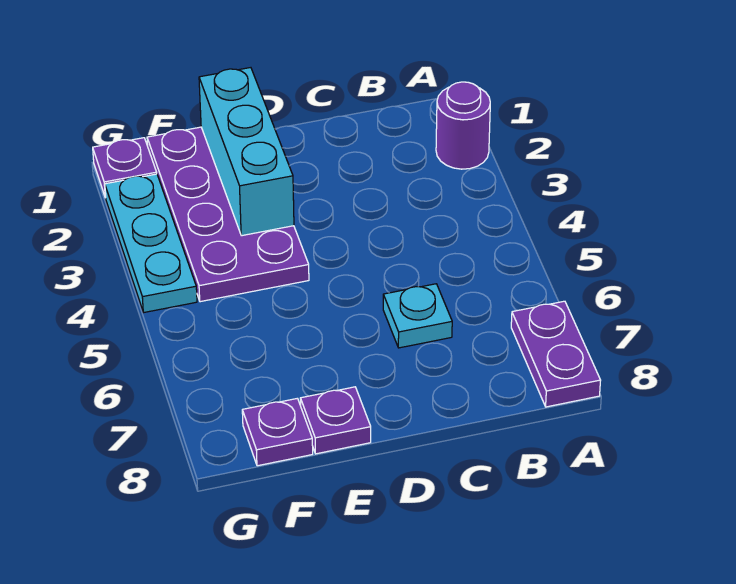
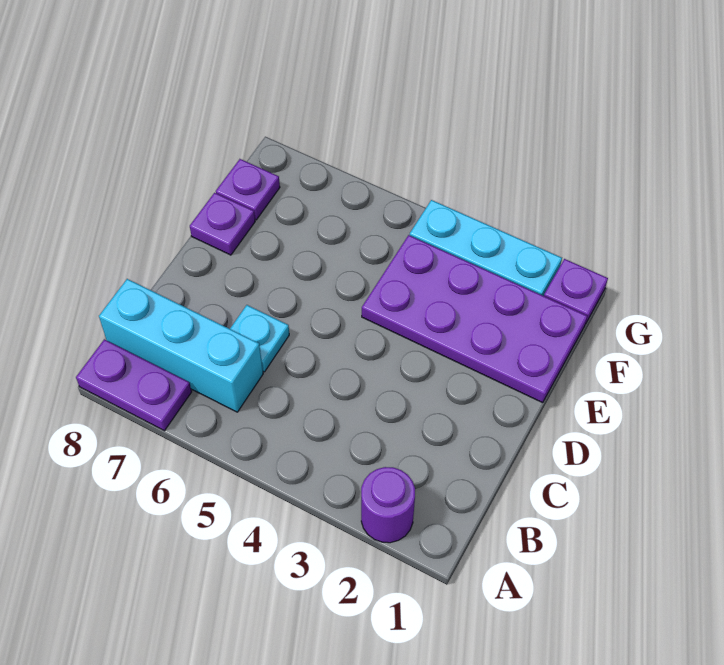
cyan brick E1:E3 level 2 -> cyan brick B6:B8 level 1

